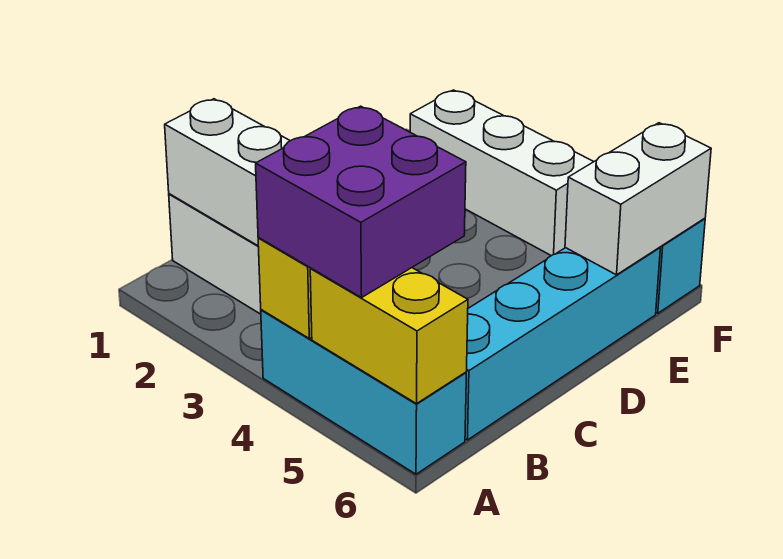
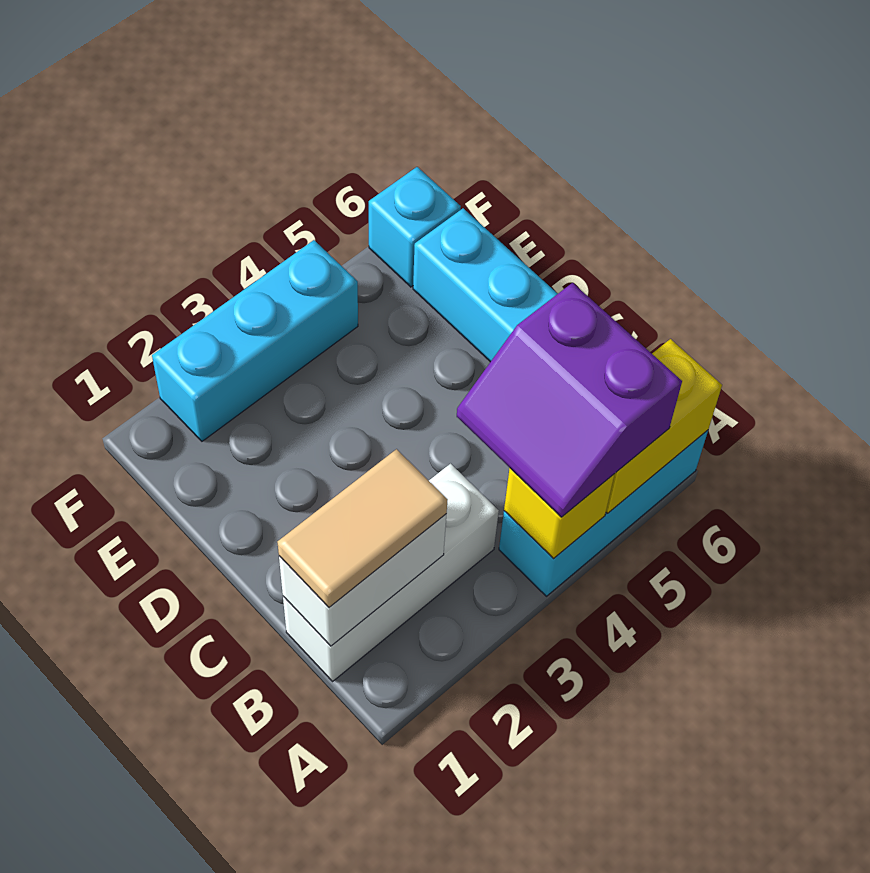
purple brick A4:B5 level 3 -> purple slope A4:B5 level 3 top 5
none -> tan tile B1:B2 level 3
white brick E6:F6 level 2 -> none
white brick F2:F4 level 1 -> cyan brick F2:F4 level 1

